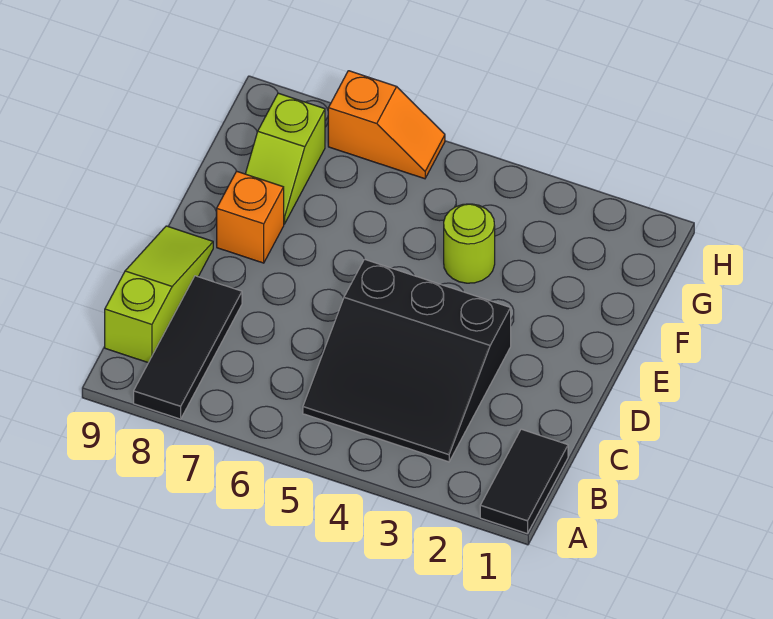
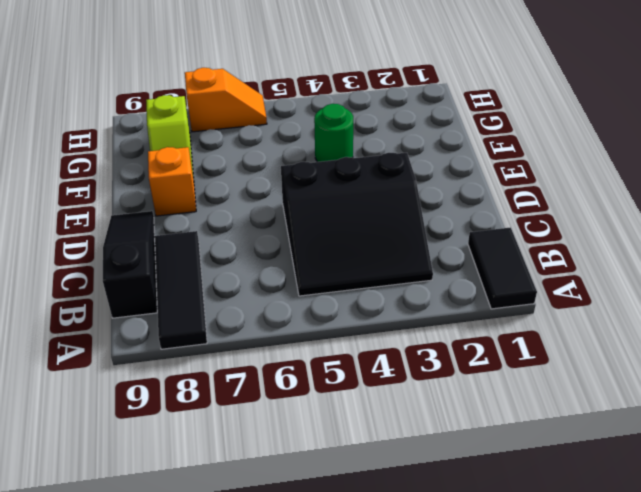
lime slope B9:D9 level 1 top B -> black slope B9:D9 level 1 top B
lime round brick F4 level 1 -> green round brick F4 level 1

